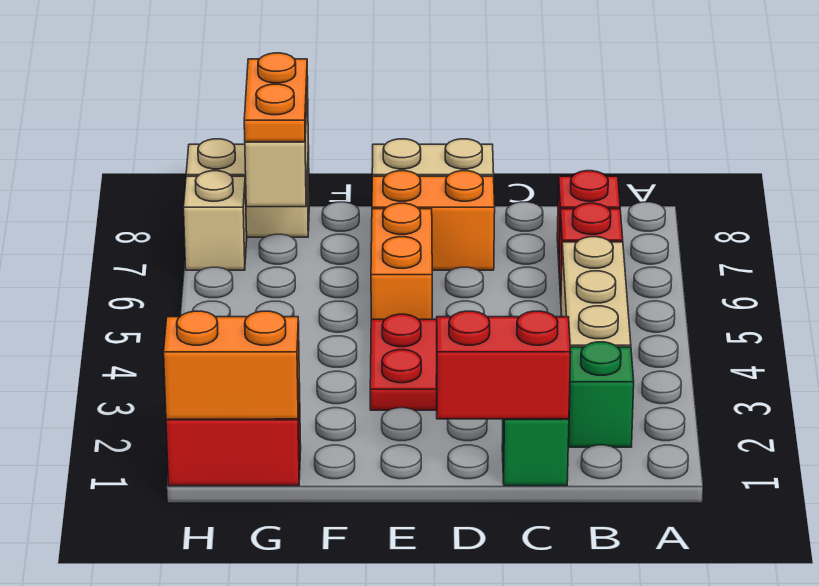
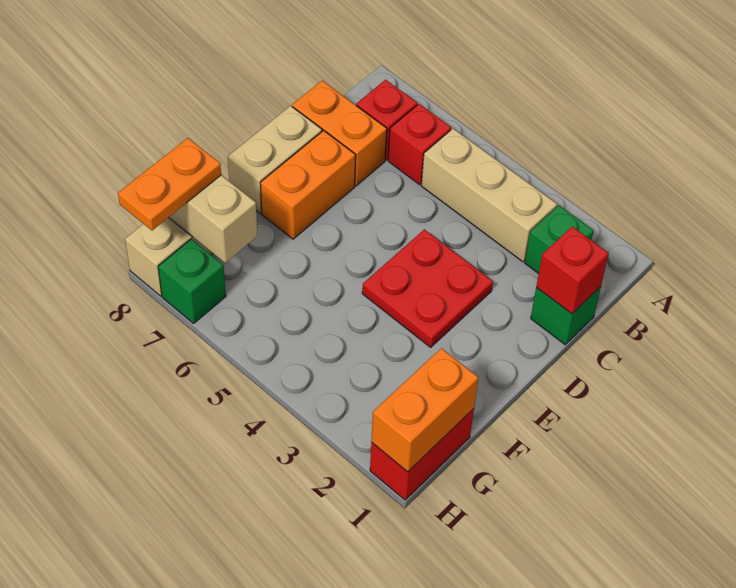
red brick C1:D1 level 2 -> red brick C1 level 2
orange brick E5:E6 level 1 -> orange brick C7:C8 level 1
orange plate G7:G8 level 3 -> orange plate G8:H8 level 3
tan brick H7 level 1 -> green brick H7 level 1

